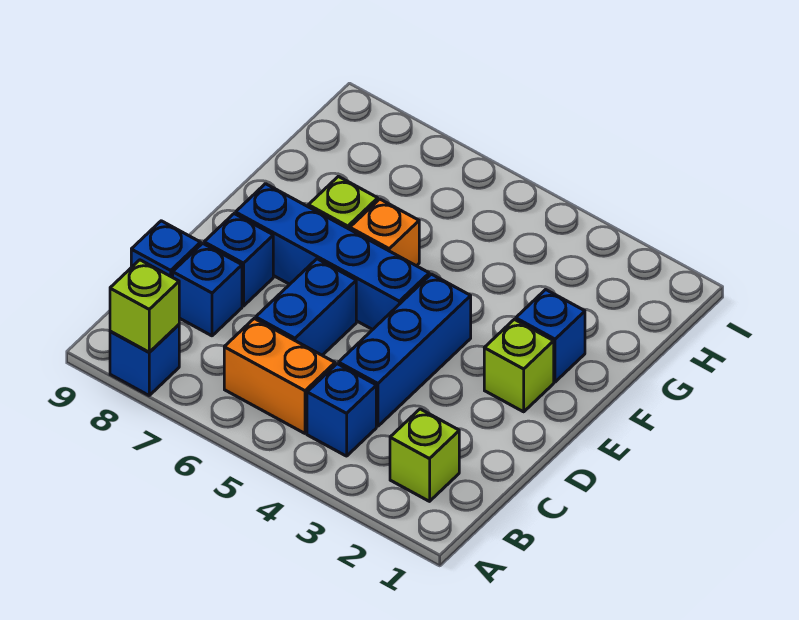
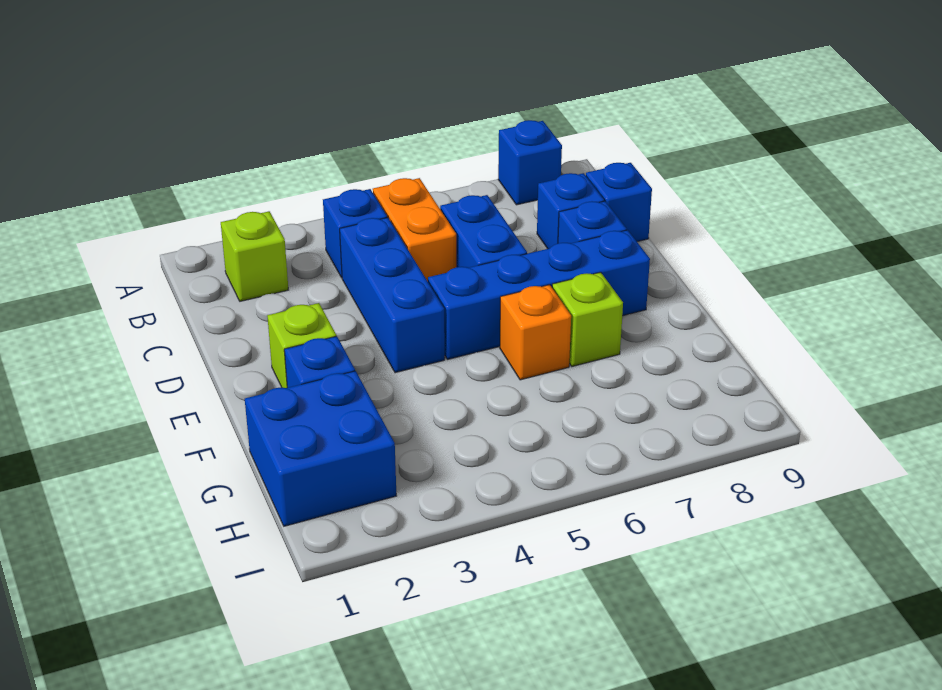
lime brick A8 level 2 -> none
orange brick B5:B6 level 1 -> orange brick B5:C5 level 1
none -> blue brick G1:H2 level 1

